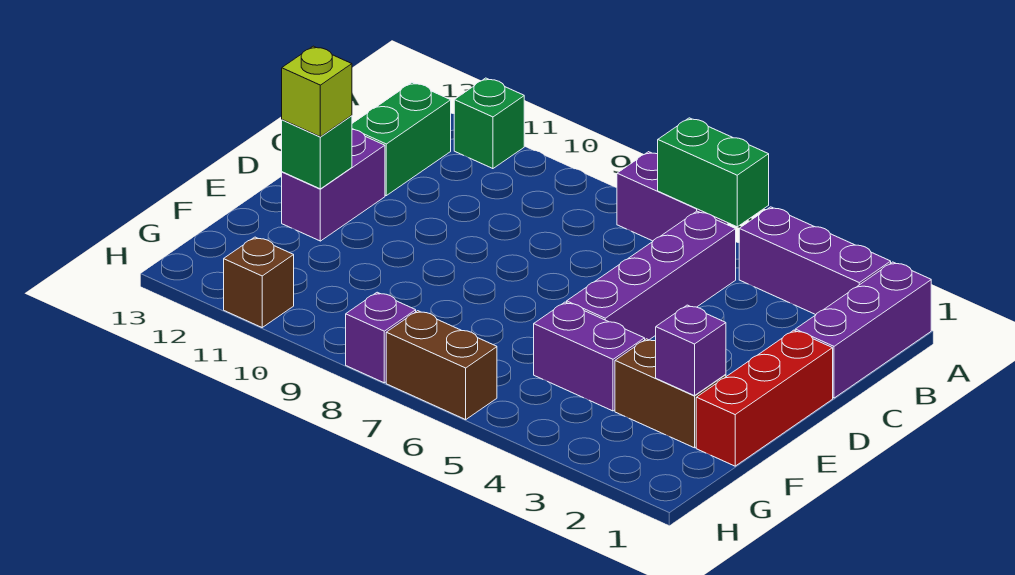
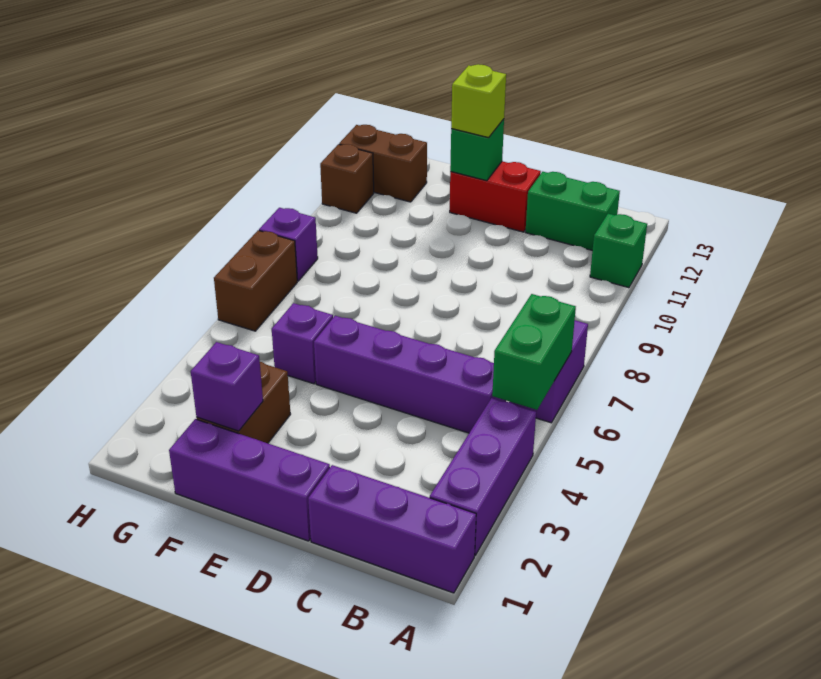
red brick D1:F1 level 1 -> purple brick D1:F1 level 1
purple brick D12:E12 level 1 -> red brick D12:E12 level 1
purple brick F4:F5 level 1 -> purple brick F5 level 1
none -> brown brick G12:H12 level 1

